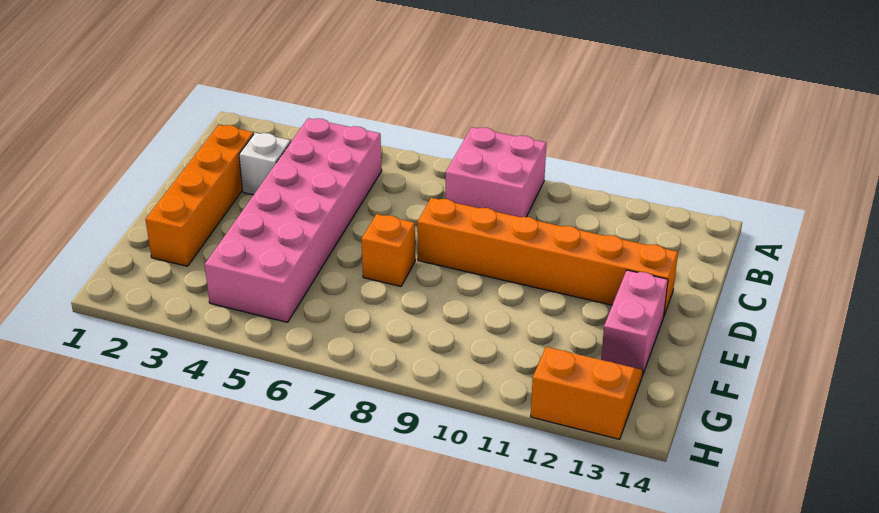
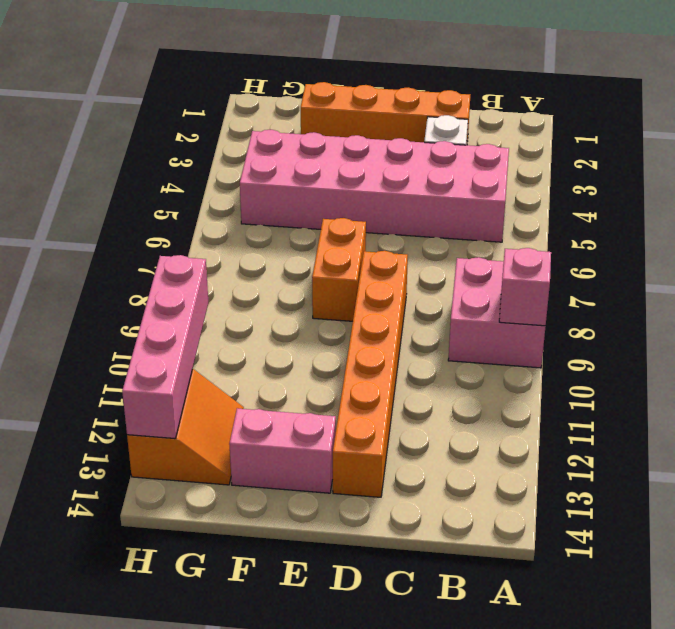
none -> pink brick A9 level 2
orange brick E7 level 1 -> orange brick E7:E8 level 1
none -> pink brick H10:H13 level 2

